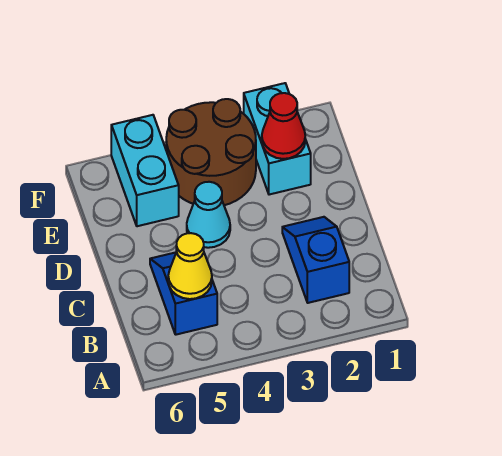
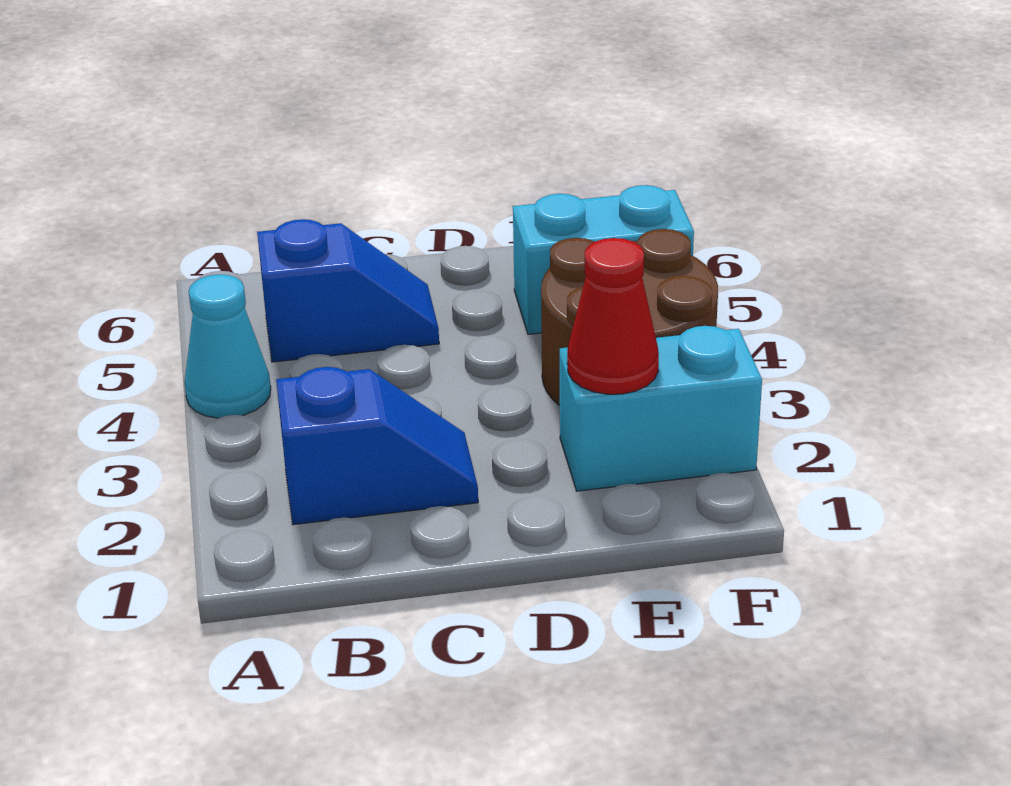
yellow cone B5 level 2 -> none
cyan cone D4 level 1 -> cyan cone A4 level 1

